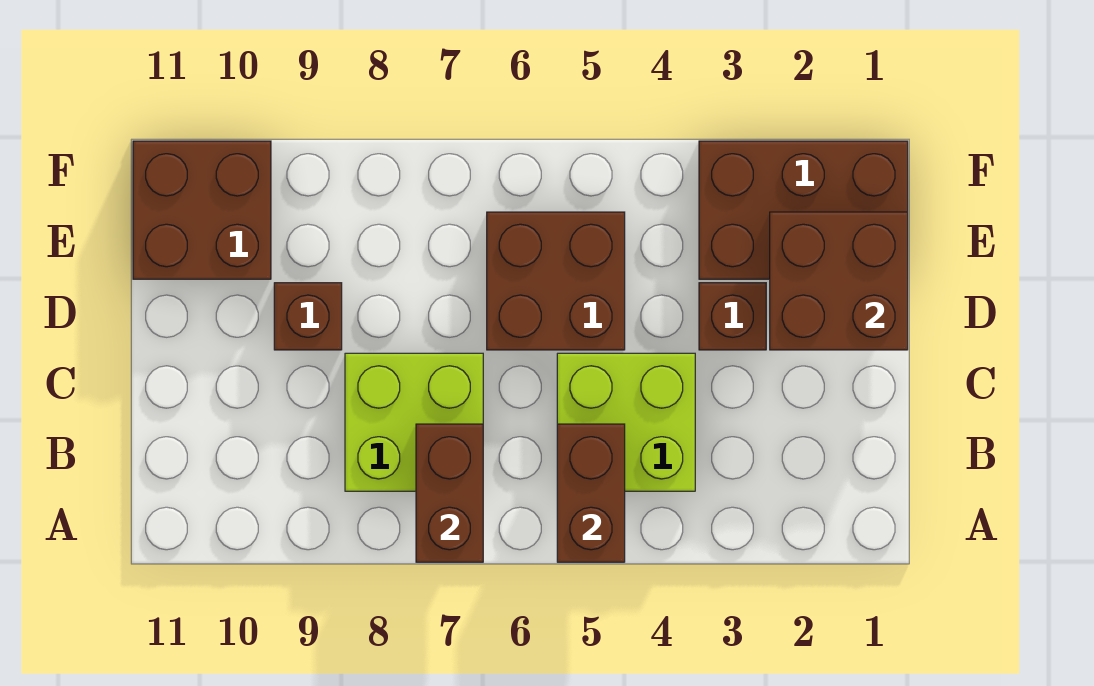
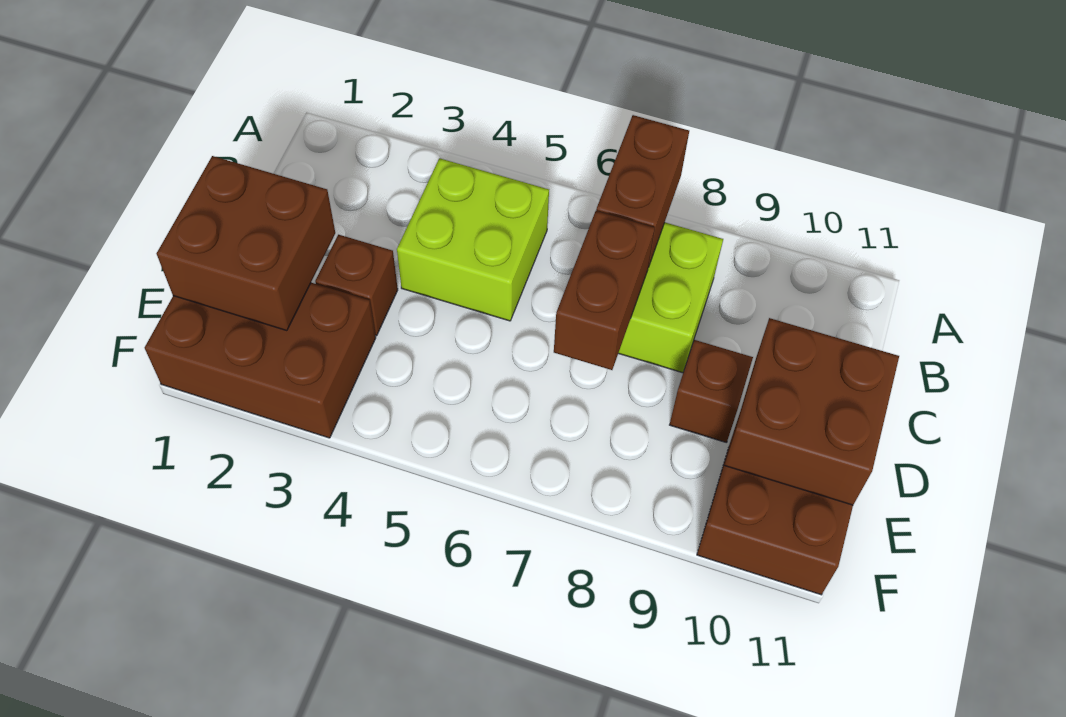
brown brick A5:B5 level 2 -> brown brick C7:D7 level 2
brown brick D5:E6 level 1 -> brown brick D10:E11 level 2

